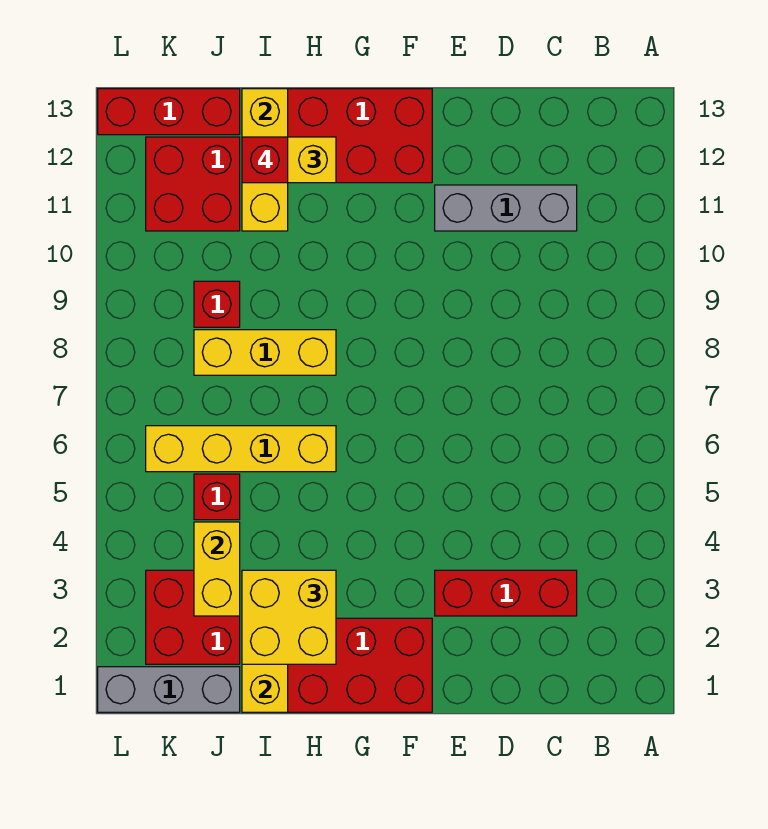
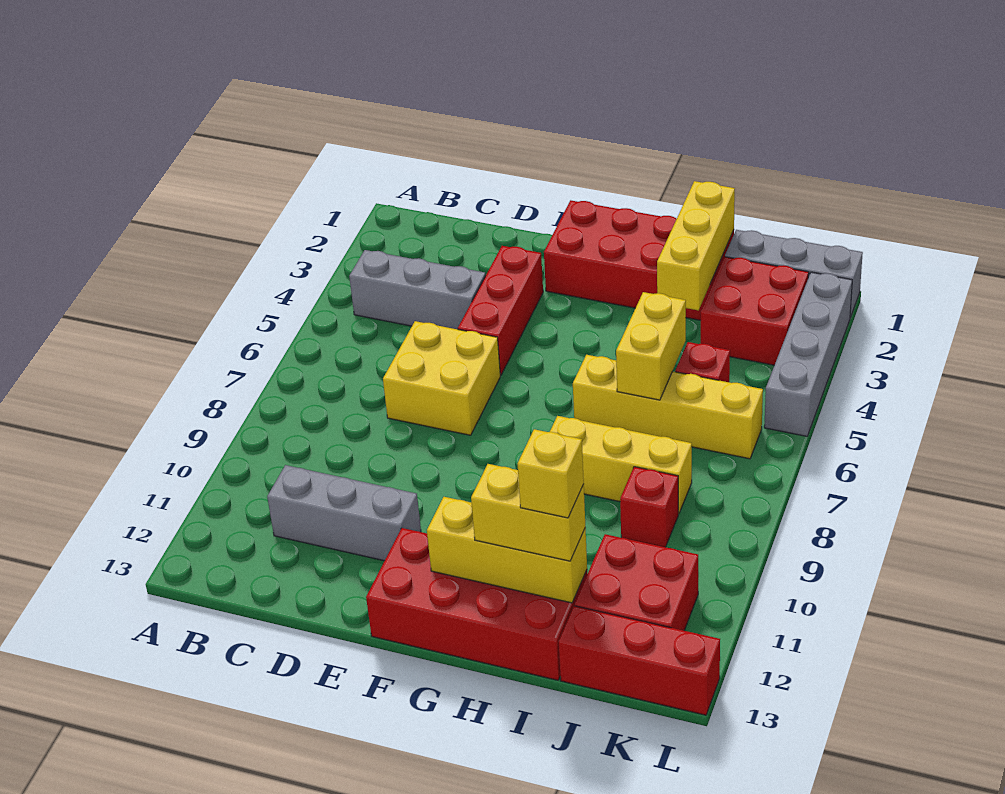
none -> grey brick B4:D4 level 1
red brick C3:E3 level 1 -> red brick E3:E5 level 1
yellow brick H2:I3 level 3 -> yellow brick D6:E7 level 1
yellow brick I11:I13 level 2 -> yellow brick G12:I12 level 2
red brick I12 level 4 -> yellow brick I12 level 4
yellow brick J3:J4 level 2 -> yellow brick I5:I6 level 2
none -> grey brick L2:L5 level 1

